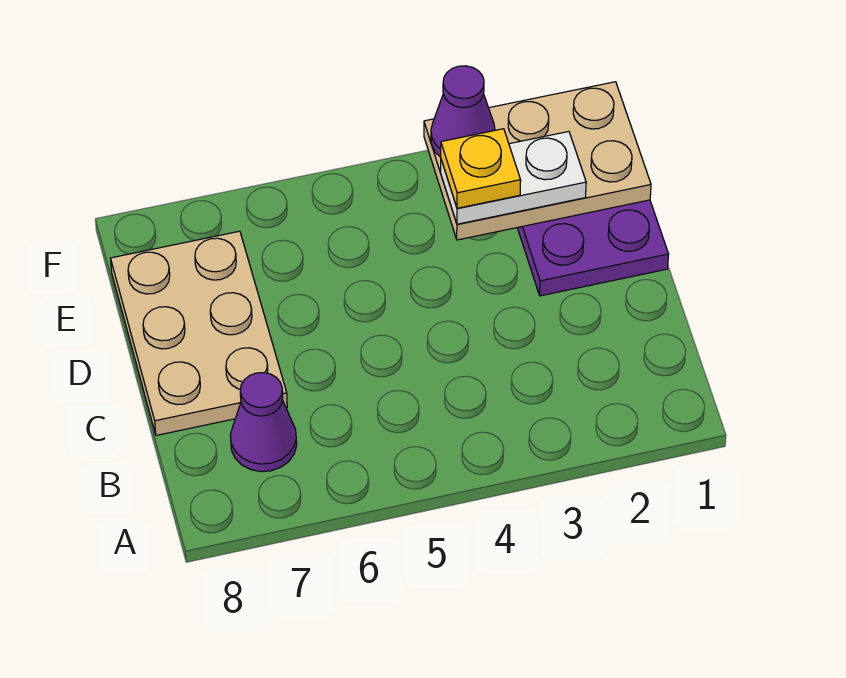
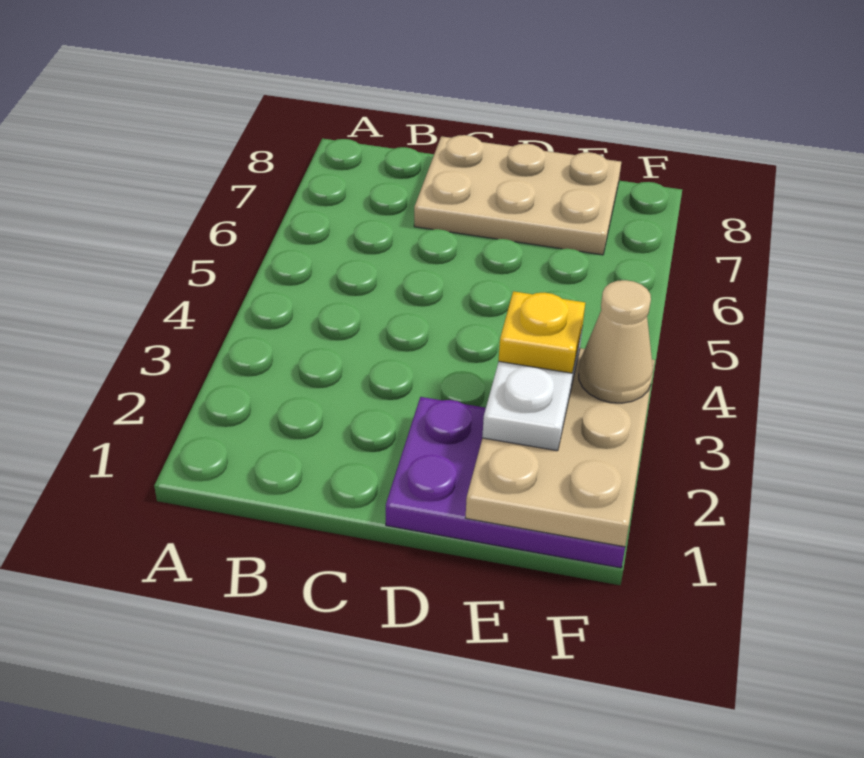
purple cone B7 level 1 -> none
purple cone F3 level 3 -> tan cone F3 level 3

